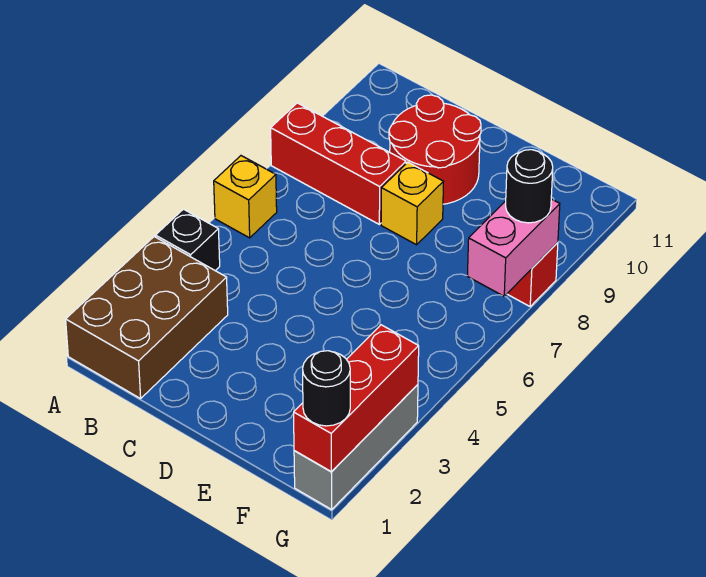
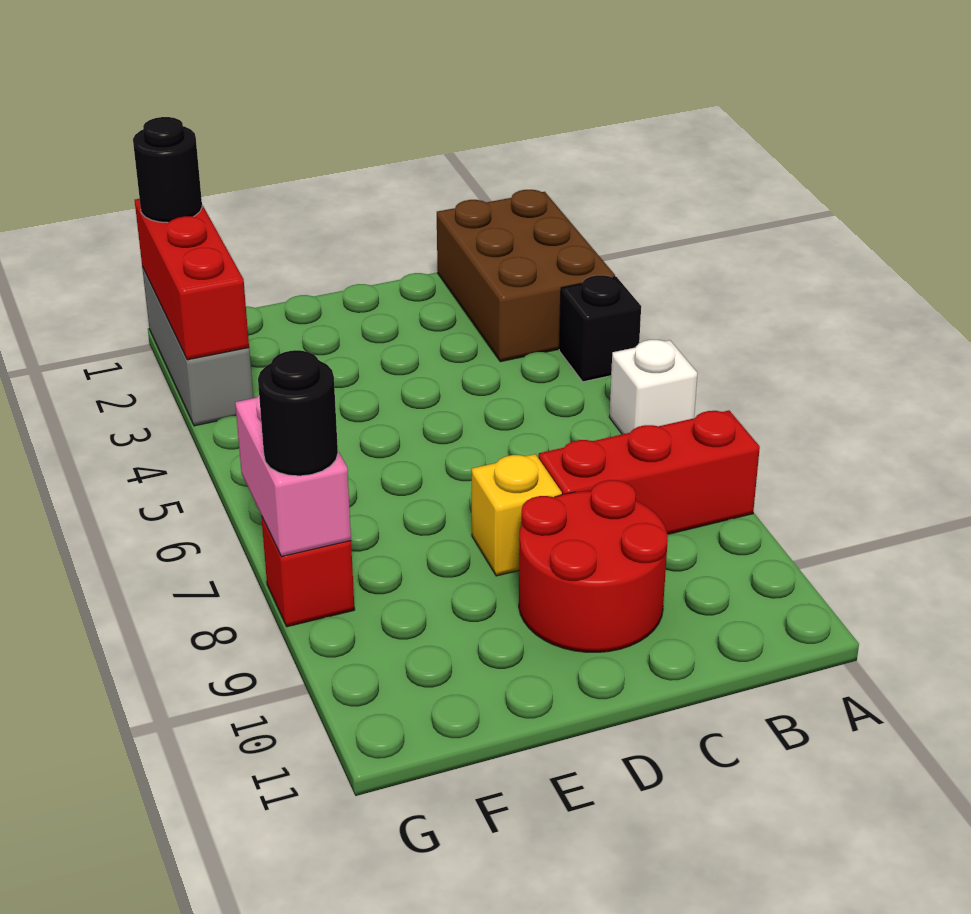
yellow brick A6 level 1 -> white brick A6 level 1

